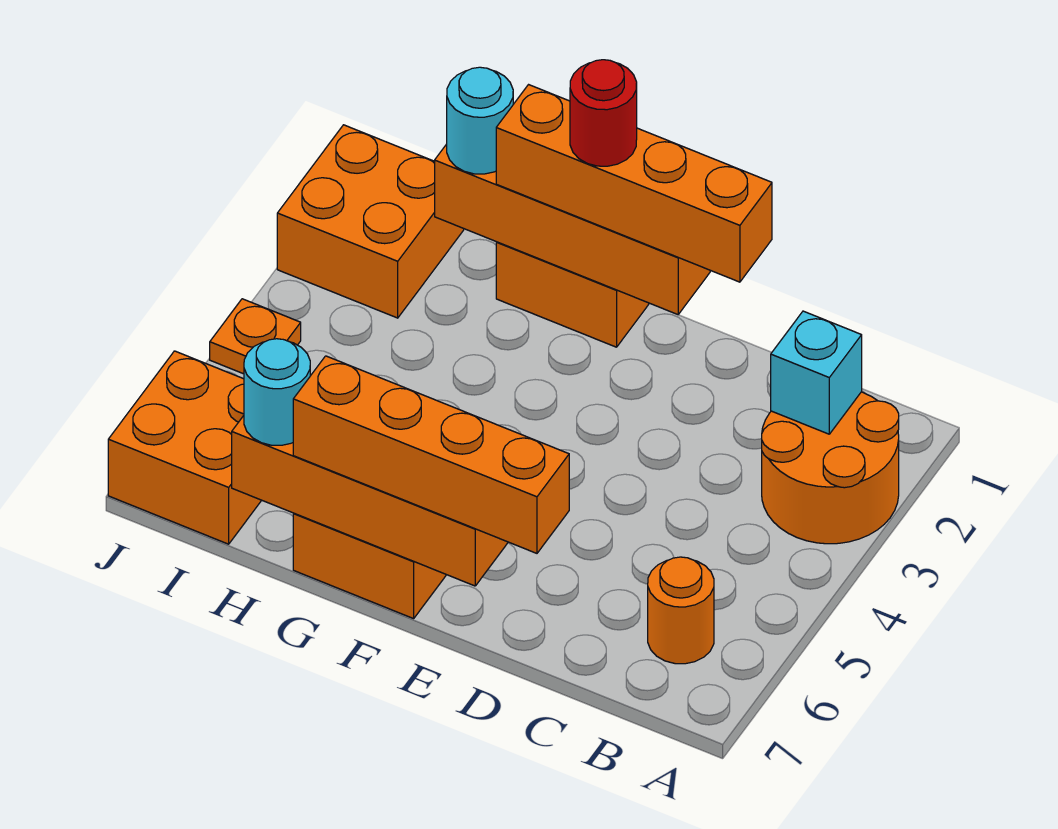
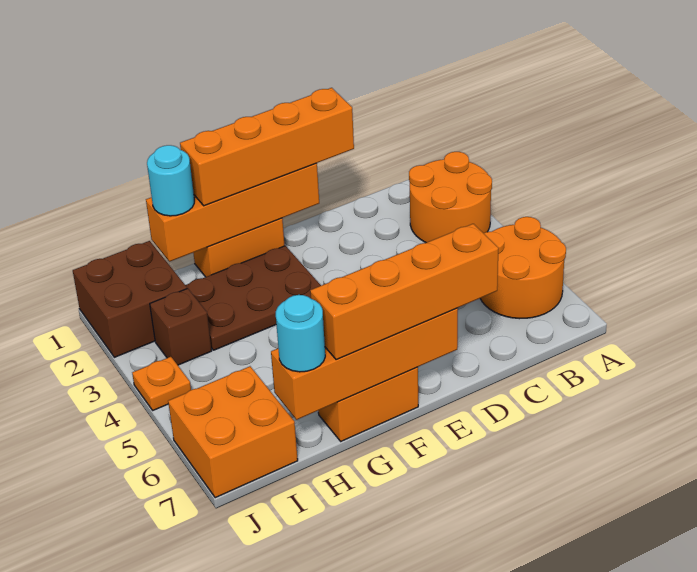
cyan brick B2 level 2 -> none
orange round brick B6 level 1 -> orange round brick A5:B6 level 1
red round brick F1 level 4 -> none
none -> brown plate F2:H3 level 1
orange brick I1:J2 level 1 -> brown brick I1:J2 level 1
none -> brown brick I3 level 1

